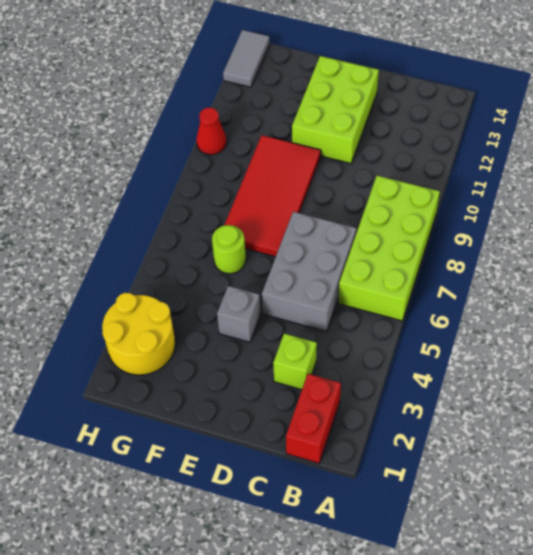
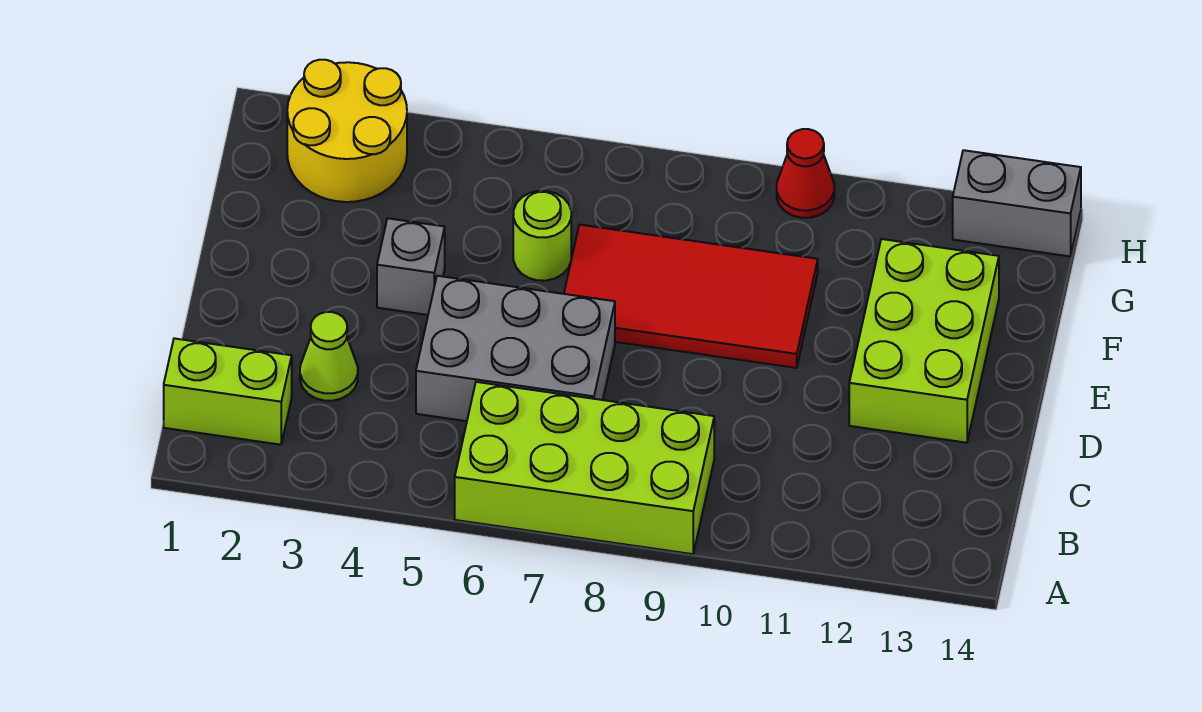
red brick B1:B2 level 1 -> lime brick B1:B2 level 1
lime brick C3 level 1 -> lime cone C3 level 1
lime brick D11:E13 level 1 -> lime brick D12:F13 level 1
grey tile H13:H14 level 1 -> grey brick H13:H14 level 1

